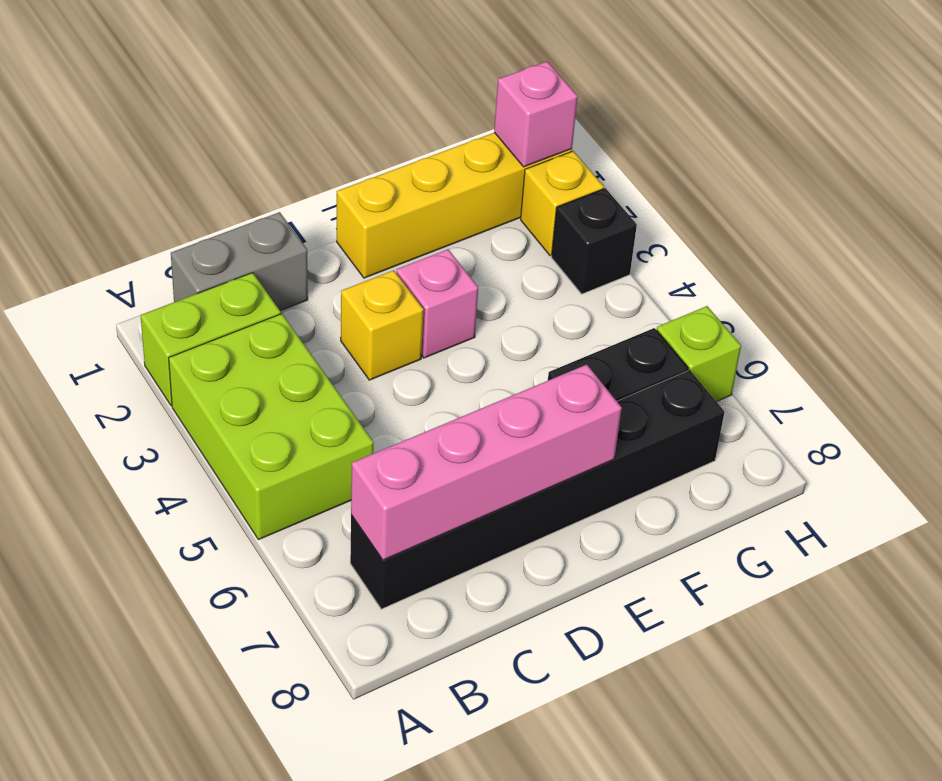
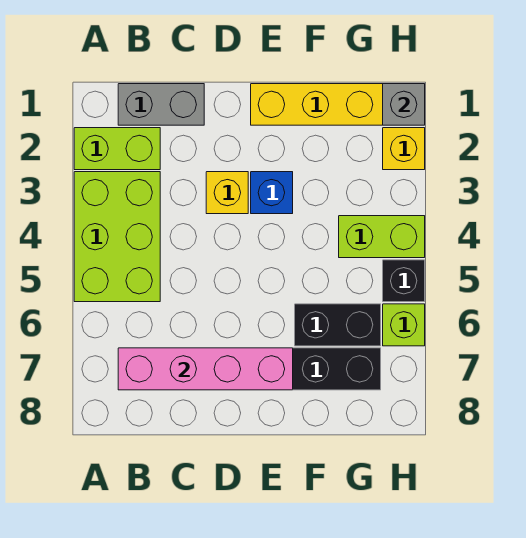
pink brick E3 level 1 -> blue brick E3 level 1
none -> lime brick G4:H4 level 1
pink brick H1 level 2 -> grey brick H1 level 2
black brick H3 level 1 -> black brick H5 level 1

